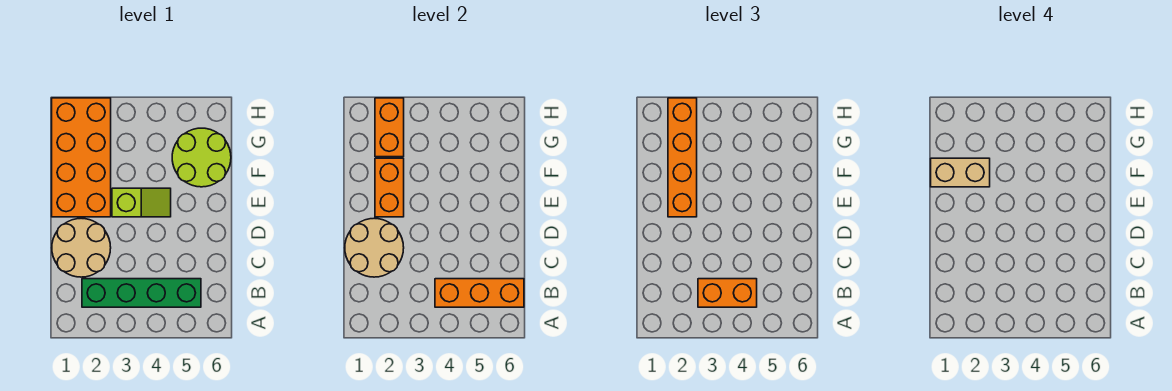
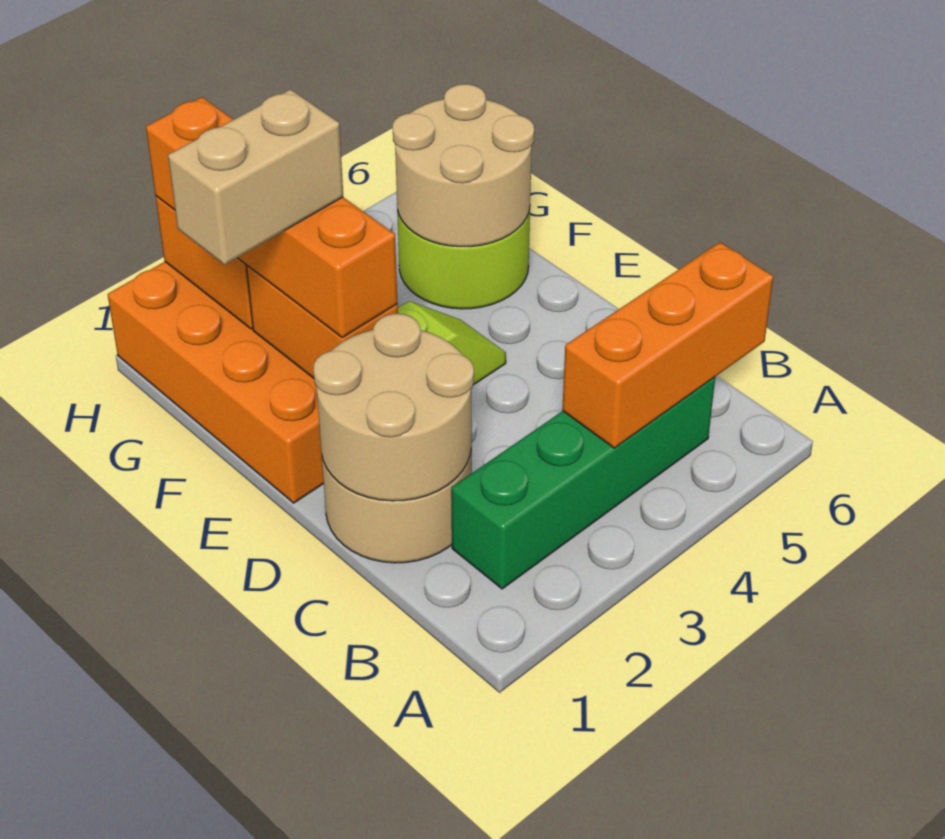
orange brick B3:B4 level 3 -> none
none -> tan round brick F5:G6 level 2

